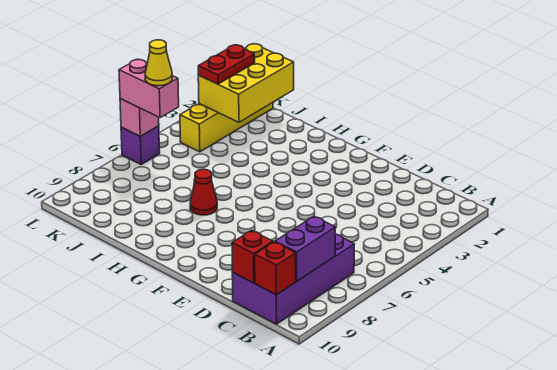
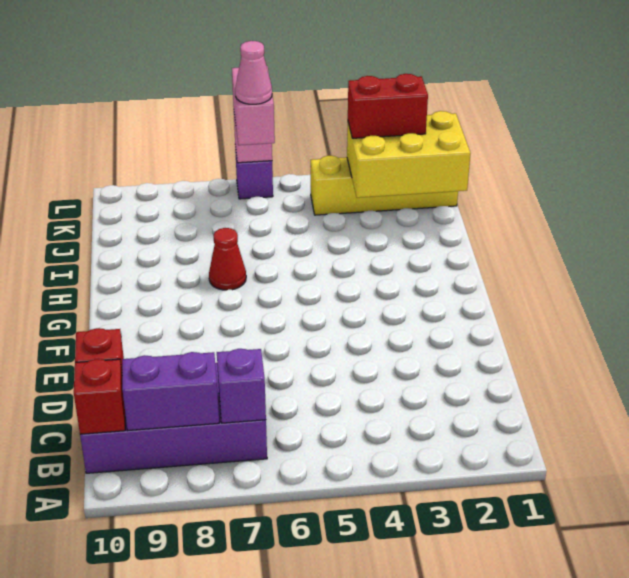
none -> purple brick B7 level 2
red plate K2:K3 level 3 -> red brick K2:K3 level 3
yellow cone K6 level 4 -> pink cone K6 level 4

